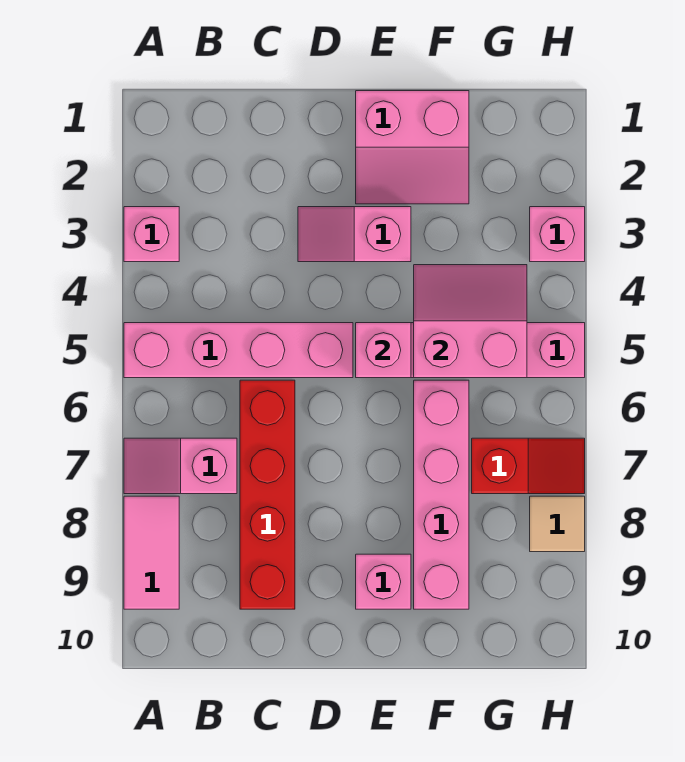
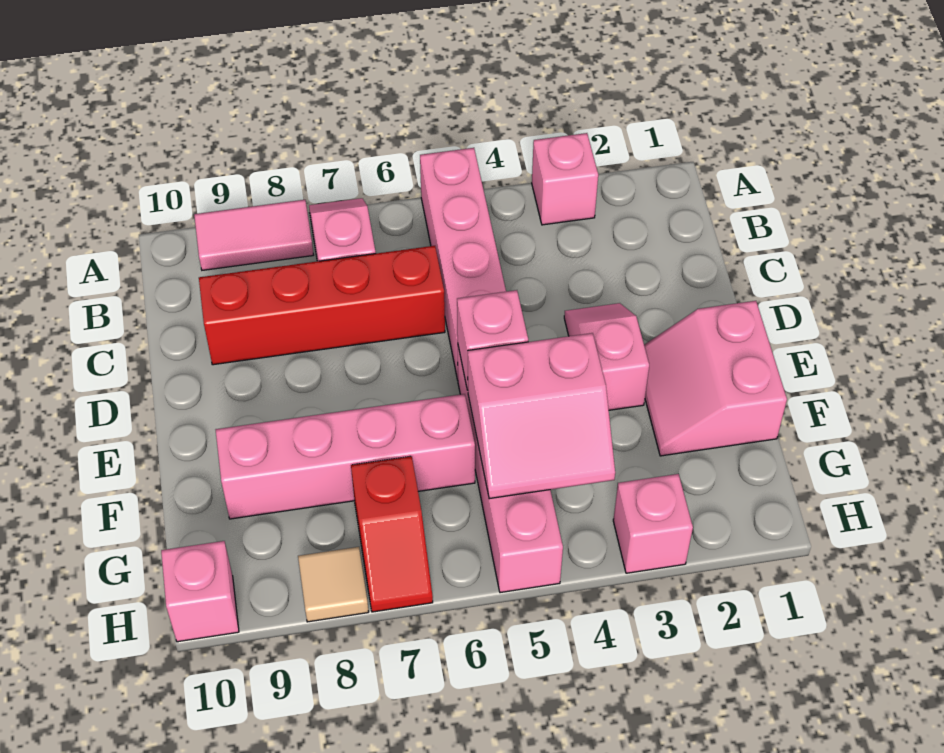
pink brick E9 level 1 -> pink brick H10 level 1
pink slope F4:G5 level 2 top 5 -> pink slope F4:G5 level 2 top F

